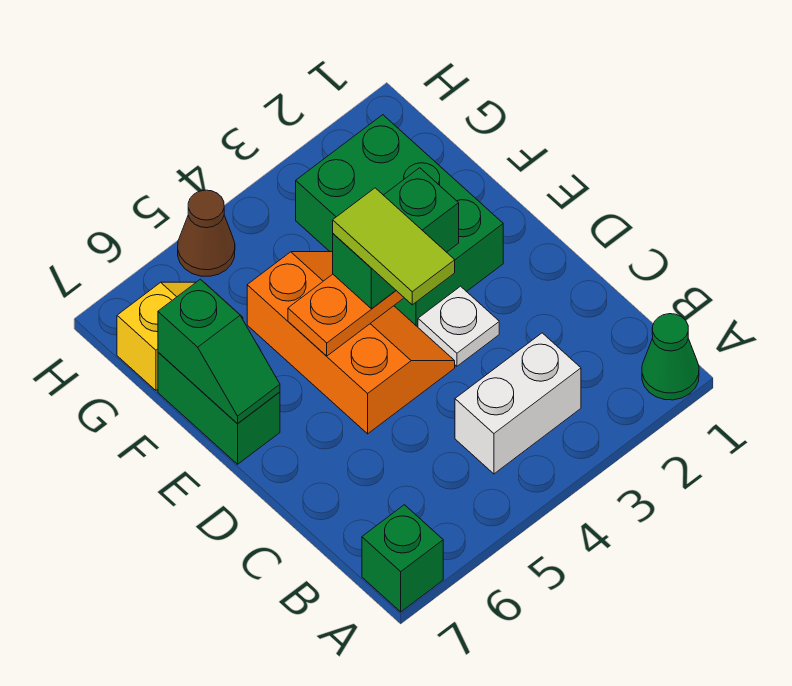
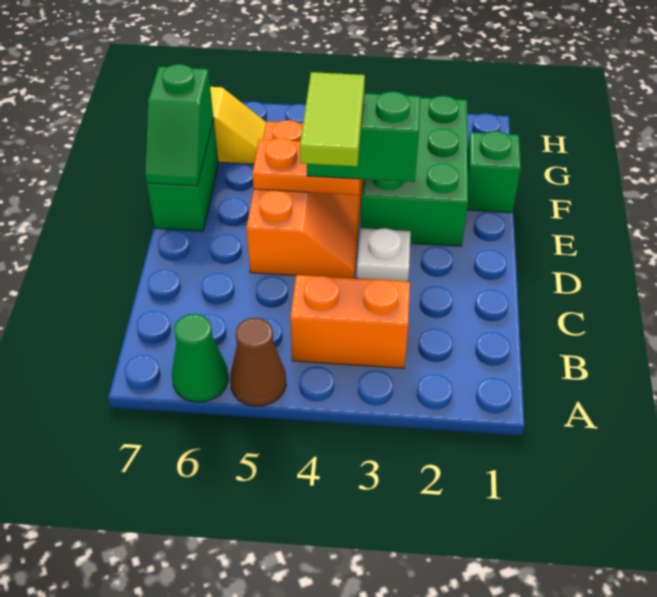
green cone A1 level 1 -> green cone A6 level 1
green brick A7 level 1 -> green brick F1 level 1
white brick B3:B4 level 1 -> orange brick B3:B4 level 1
brown cone H5 level 1 -> brown cone A5 level 1

